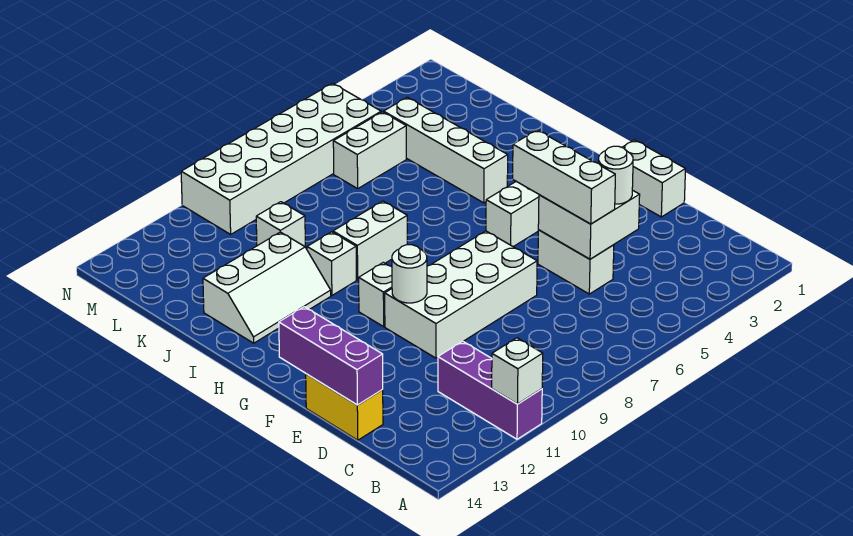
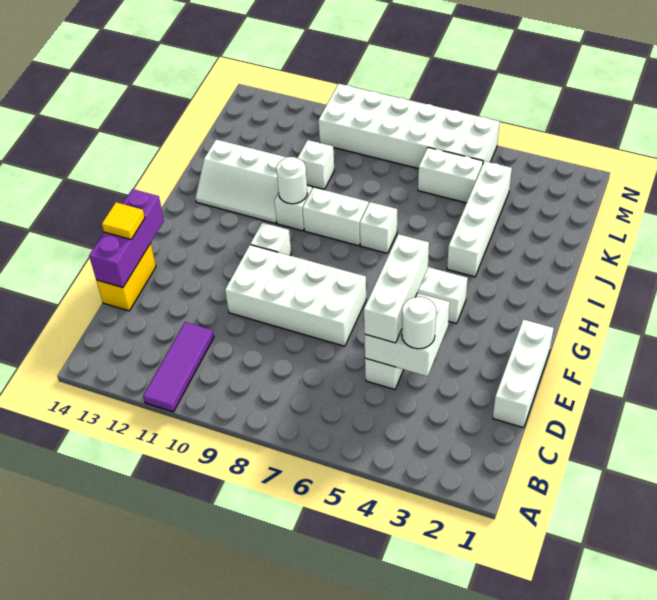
purple brick A11:C11 level 1 -> purple tile A11:C11 level 1
white brick A11 level 2 -> white brick I7 level 1
white brick E1:F1 level 1 -> white brick D1:F1 level 1
none -> yellow tile E14 level 3
white round brick F10 level 2 -> white round brick I10 level 2

